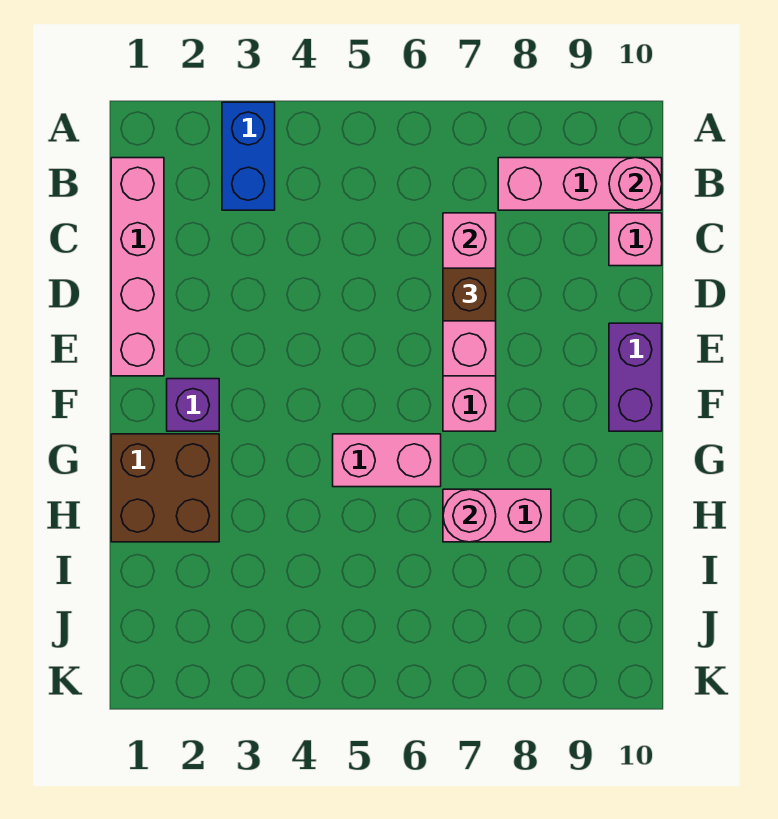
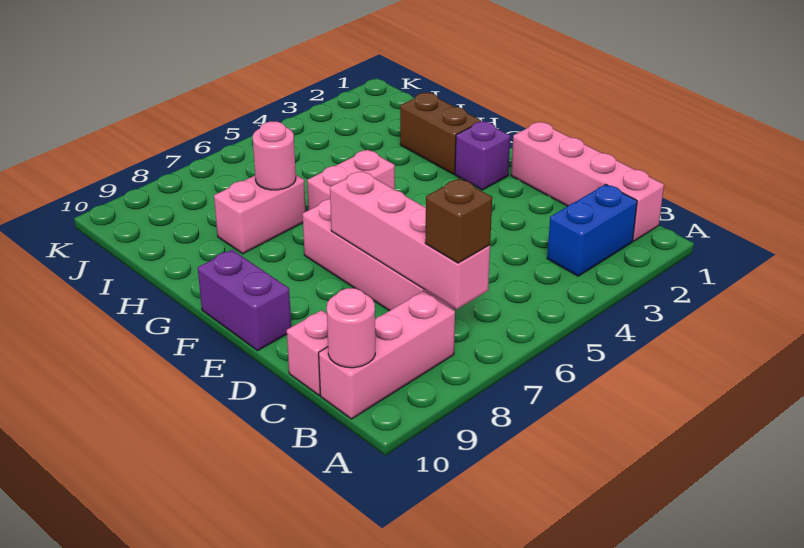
blue brick A3:B3 level 1 -> blue brick B2:B3 level 1
pink brick C7:E7 level 2 -> pink brick B7:E7 level 2
brown brick D7 level 3 -> brown brick B7 level 3
brown brick G1:H2 level 1 -> brown brick G2:H2 level 1

